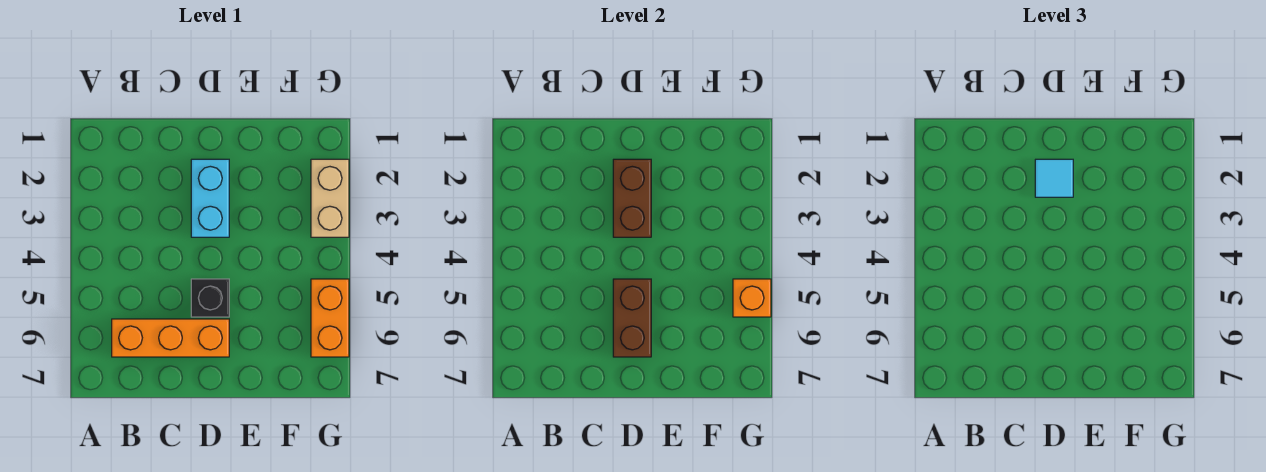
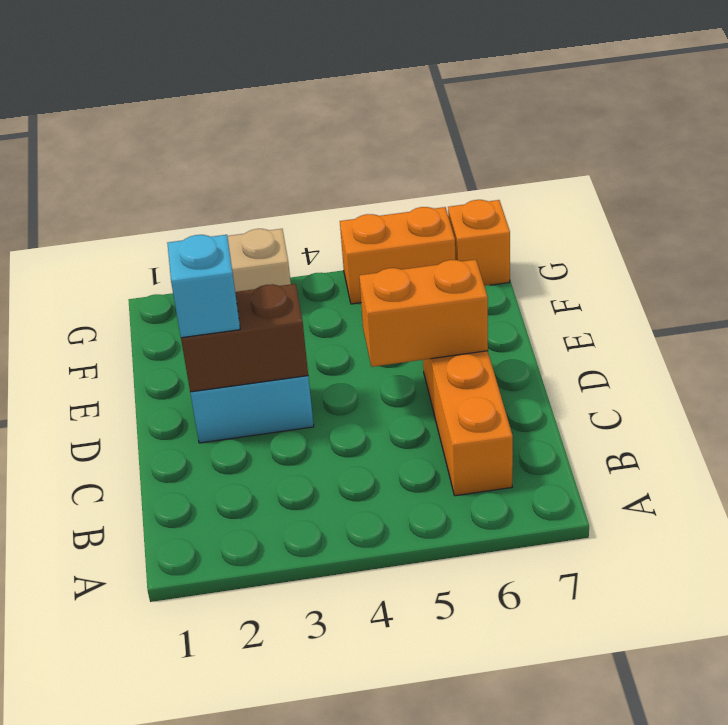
cyan tile D2 level 3 -> cyan brick D2 level 3
black brick D5 level 1 -> none
brown brick D5:D6 level 2 -> orange brick D5:D6 level 2
orange brick G5 level 2 -> orange brick G7 level 1

